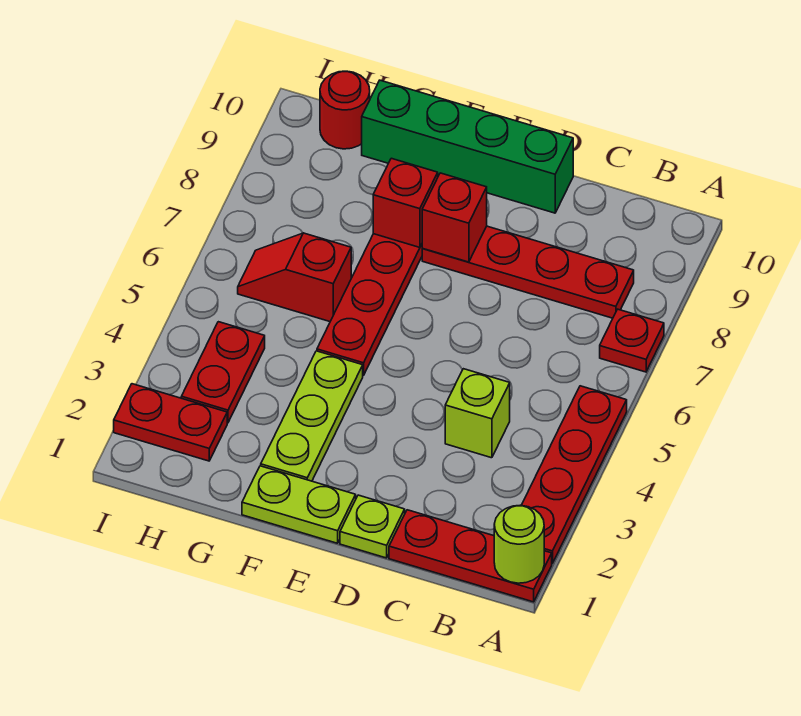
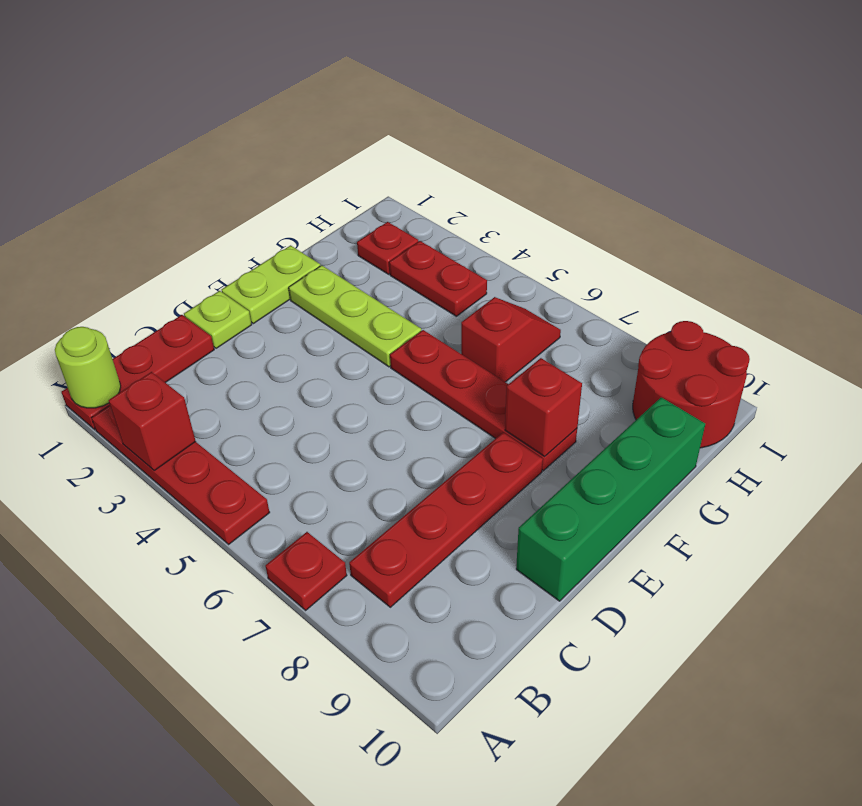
lime brick C4 level 1 -> none
red brick E8 level 2 -> red brick A3 level 2
red plate H2:I2 level 1 -> red plate H2 level 1
red round brick H10 level 1 -> red round brick H9:I10 level 1

